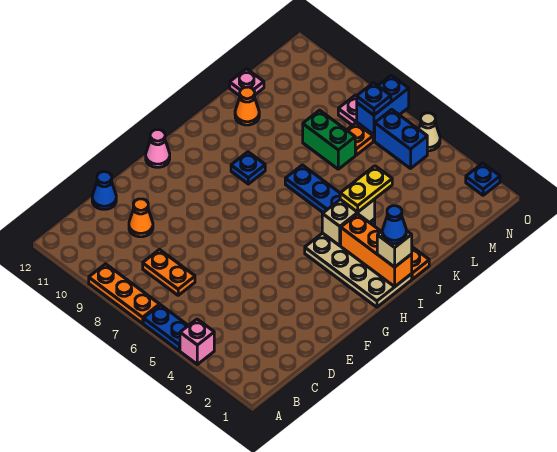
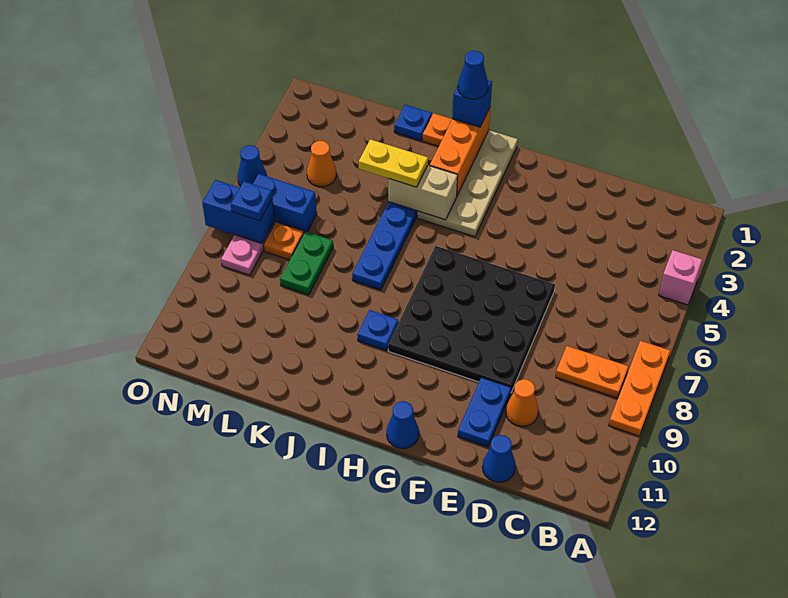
blue plate A5:A6 level 1 -> blue plate E10:E11 level 1
orange plate C7:C8 level 1 -> orange plate B8:C8 level 1
none -> black plate E6:H9 level 1
pink cone G12 level 1 -> blue cone G12 level 1
tan brick I1 level 3 -> blue brick I1 level 3
orange cone K11 level 1 -> orange cone M4 level 1
green brick L7:L8 level 1 -> green plate L7:L8 level 1
pink plate L12 level 1 -> none
blue brick N5:N6 level 1 -> blue brick M6:N6 level 1
blue plate O2 level 1 -> blue plate K1 level 1
tan cone O5 level 1 -> blue cone O5 level 1

